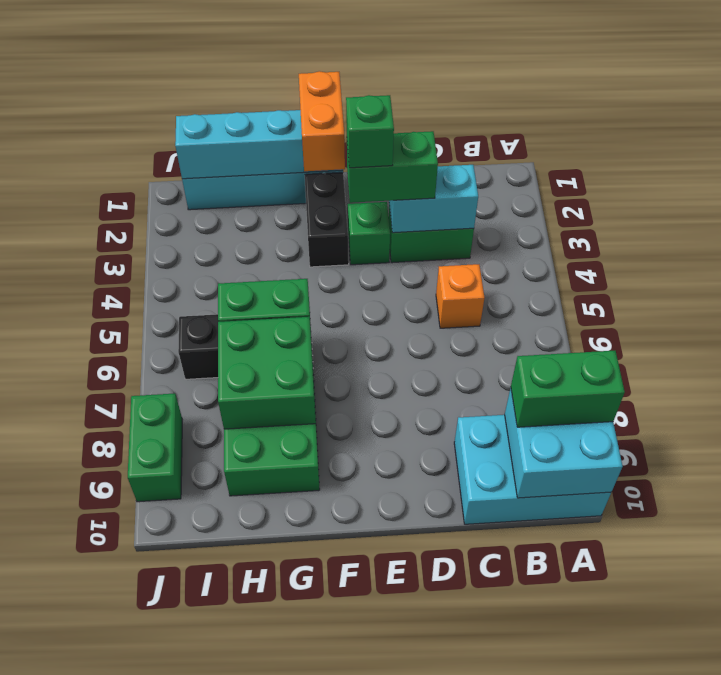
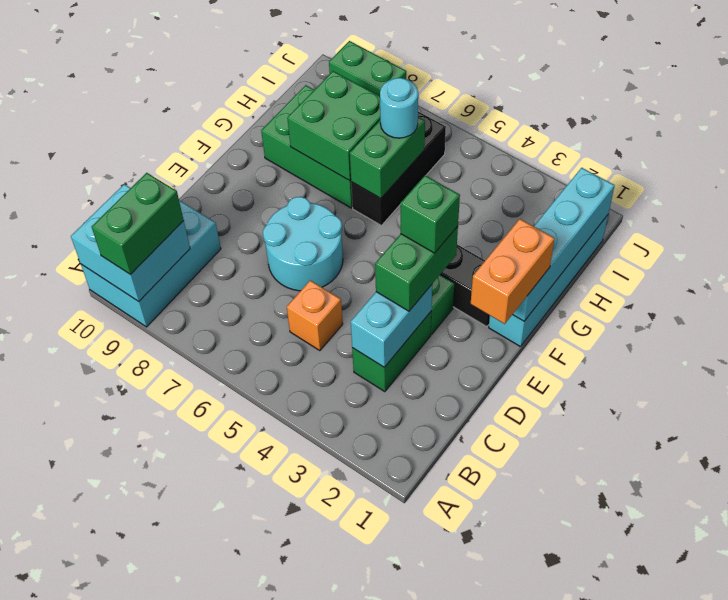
none -> cyan round brick D6:E7 level 1
orange brick F1:F2 level 3 -> orange brick E1:F1 level 3
none -> cyan round brick H6 level 3

